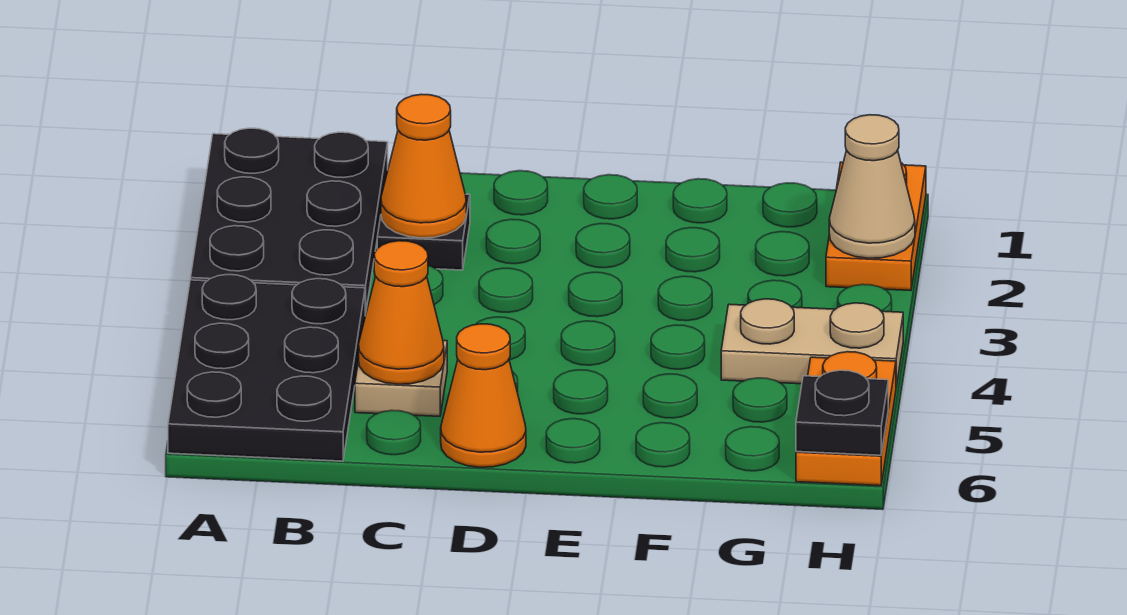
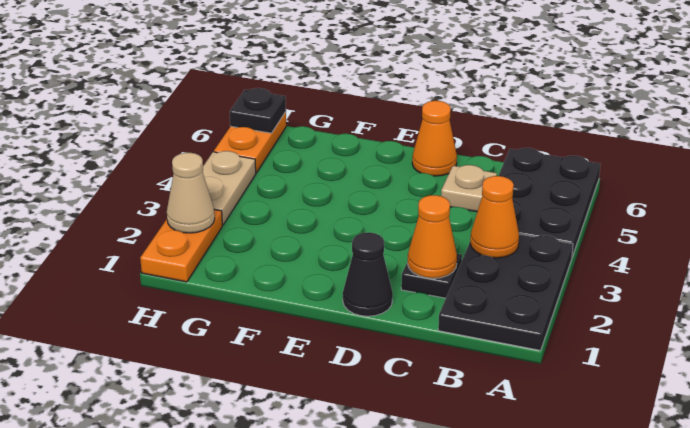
orange cone C5 level 2 -> orange cone B3 level 2
none -> black cone D1 level 1
tan plate G4:H4 level 1 -> tan plate H3:H4 level 1

